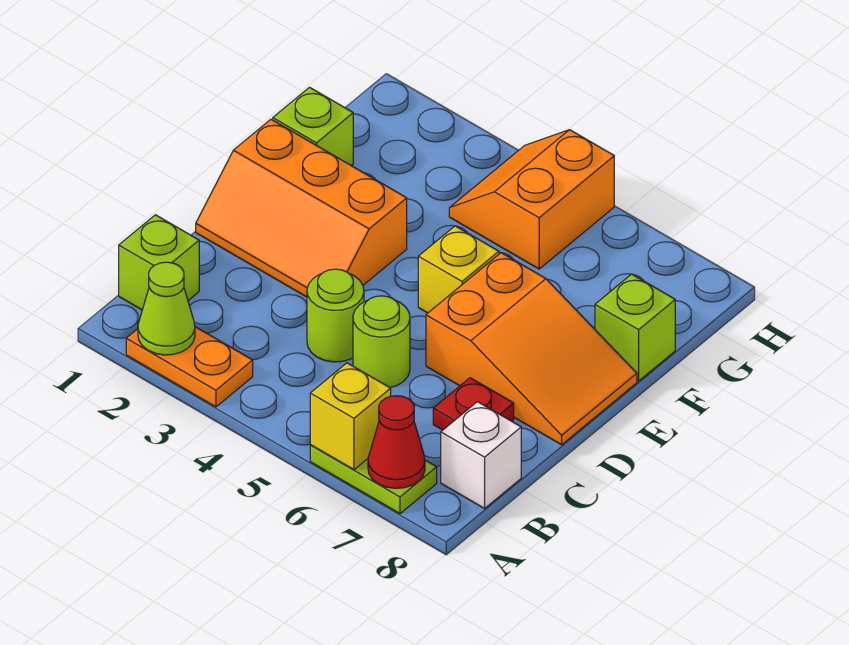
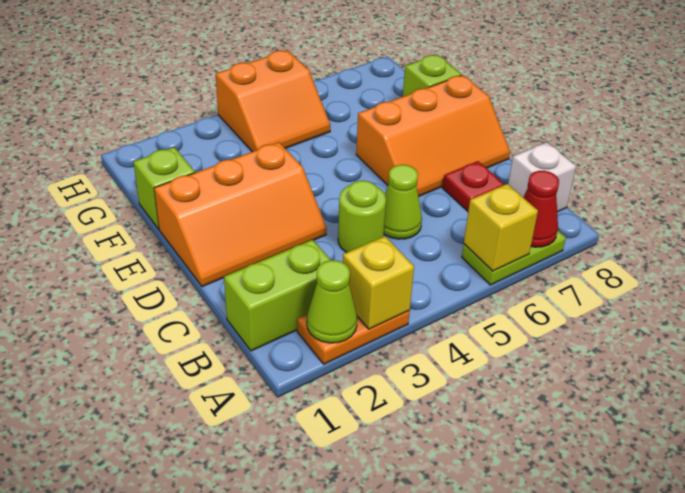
lime brick B1 level 1 -> lime brick B1:B2 level 1
lime round brick C5 level 1 -> lime cone C5 level 1
orange slope D6:E8 level 1 top 6 -> orange slope D6:E8 level 1 top E
yellow brick E5 level 1 -> yellow brick A3 level 2
orange slope G4:H5 level 1 top 5 -> orange slope G4:H5 level 1 top H

